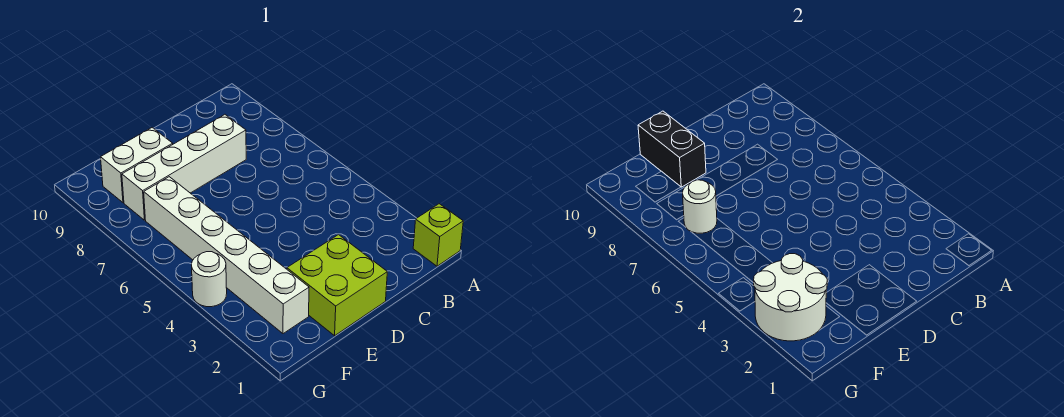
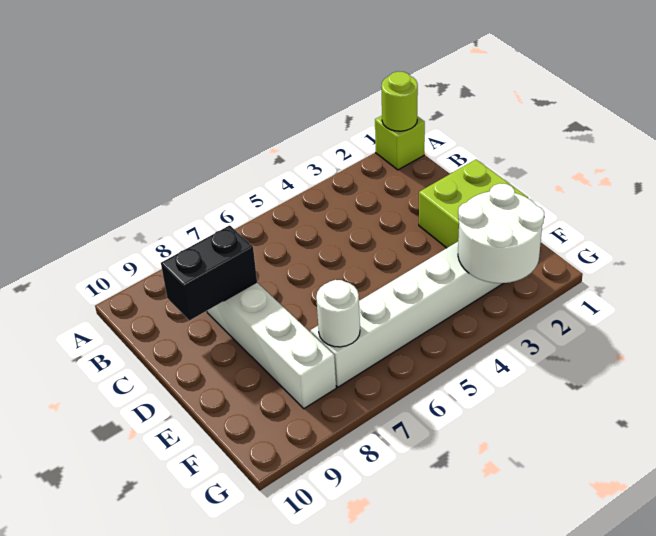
none -> lime round brick A1 level 2
white brick E9:F9 level 1 -> none
black brick E9:E10 level 2 -> black brick C8:C9 level 2
white round brick G4 level 1 -> none

